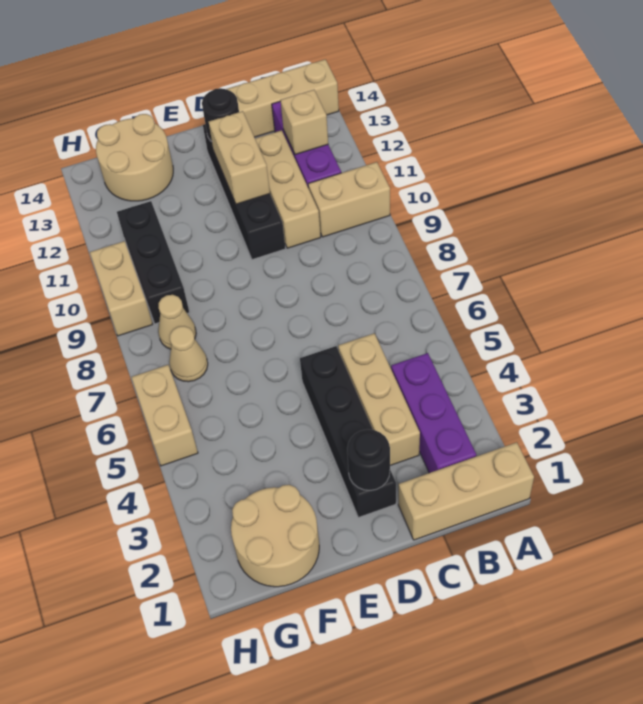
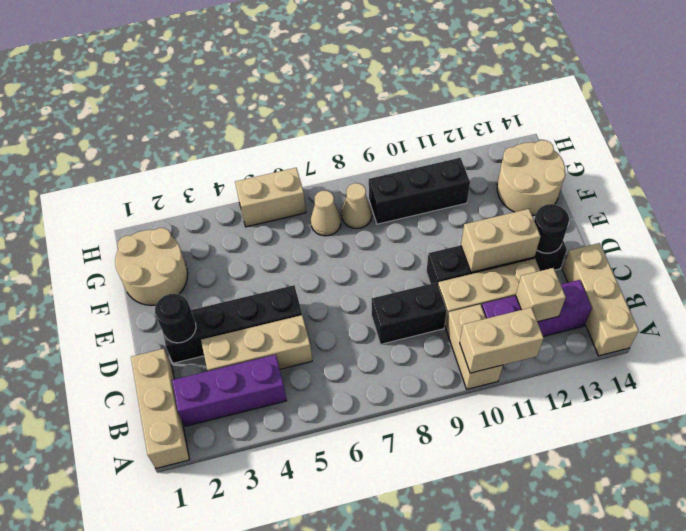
none -> black brick C8:C9 level 1
tan brick H9:H10 level 1 -> tan brick A10:A11 level 2

